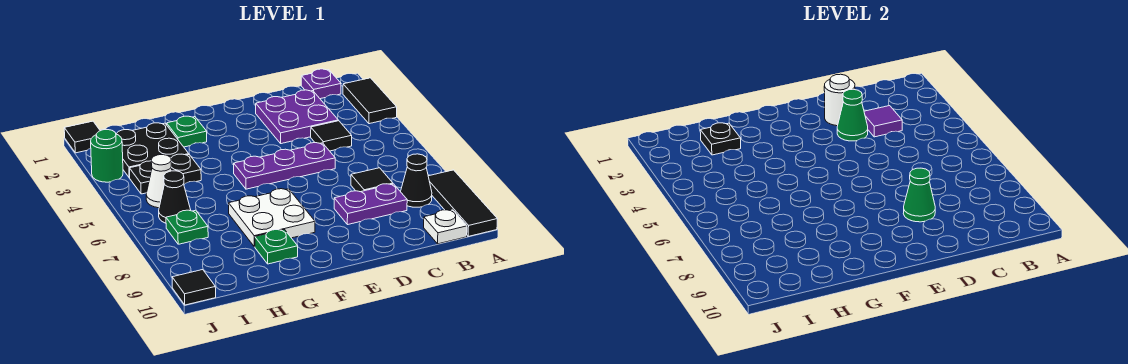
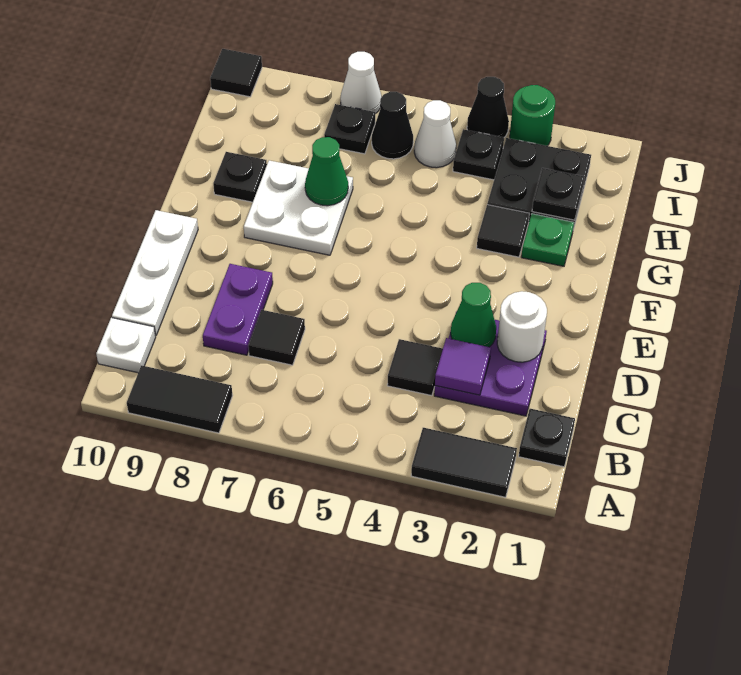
black tile A8:A10 level 1 -> black tile A8:A9 level 1
purple plate B1 level 1 -> black plate B1 level 1
black cone B8 level 1 -> black cone J4 level 1
none -> white plate C10:E10 level 1
purple plate D5:F5 level 1 -> none
green cone D8 level 2 -> green cone G7 level 2
green plate G9 level 1 -> black plate G9 level 1
black plate H4:I4 level 1 -> black plate I4 level 1
green plate I7 level 1 -> black plate I7 level 1
black tile J1 level 1 -> black tile G3 level 1
none -> white cone J7 level 1

